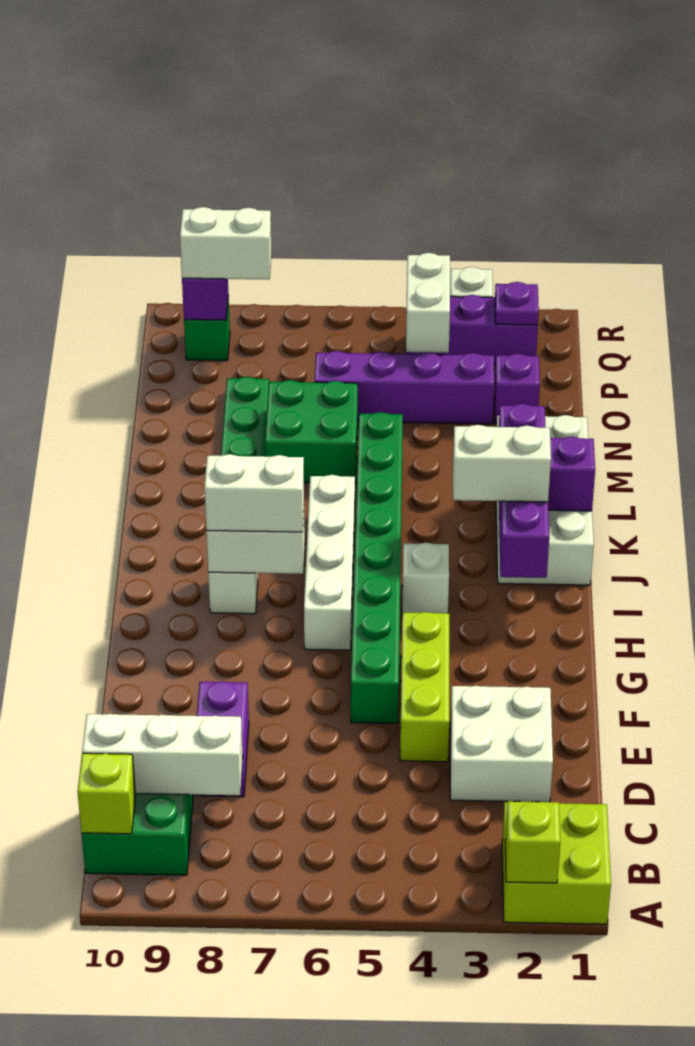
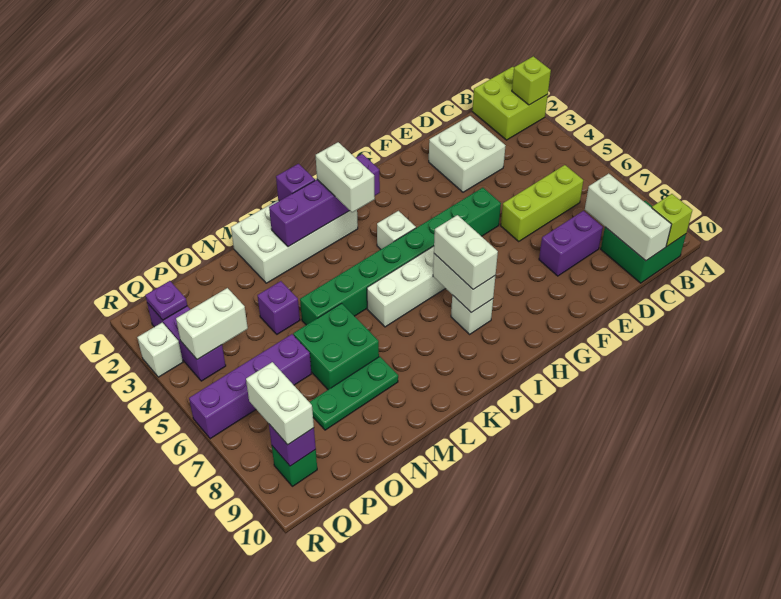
lime brick E4:G4 level 1 -> lime brick C6:E6 level 1
purple brick O2 level 1 -> purple brick N4 level 1
purple brick O3:O6 level 1 -> purple brick O6:R6 level 1

